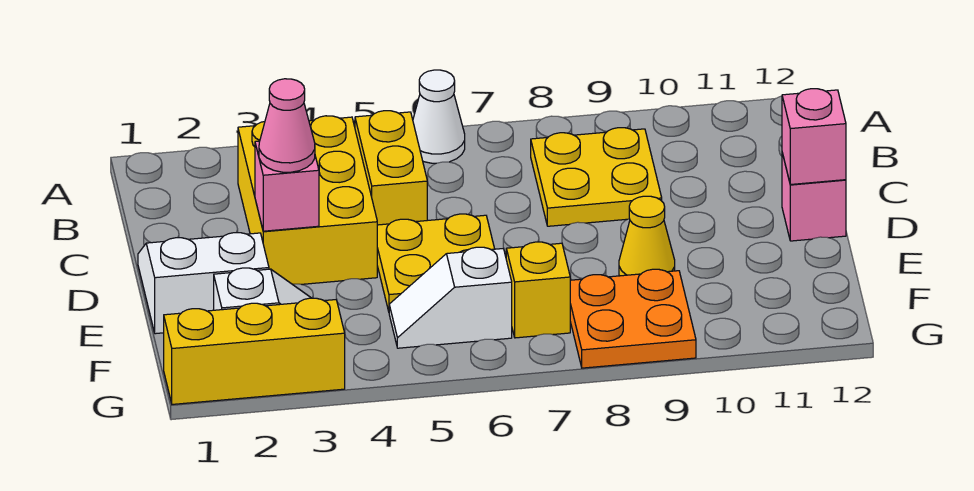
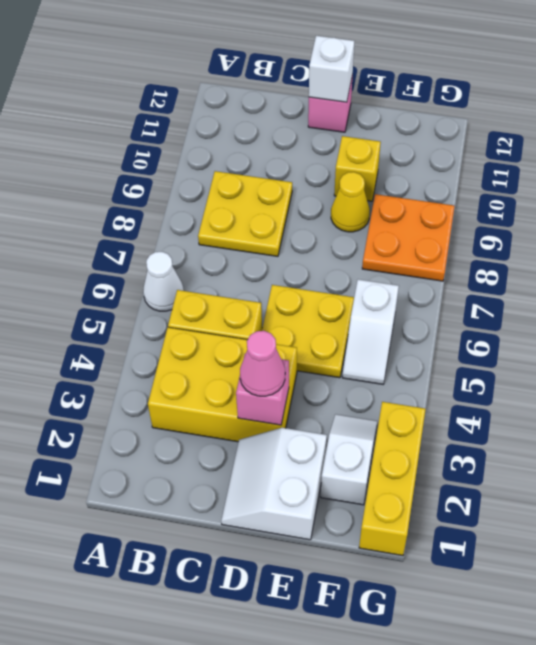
pink brick D12 level 2 -> white brick D12 level 2
yellow brick F7 level 1 -> yellow brick E10 level 1

